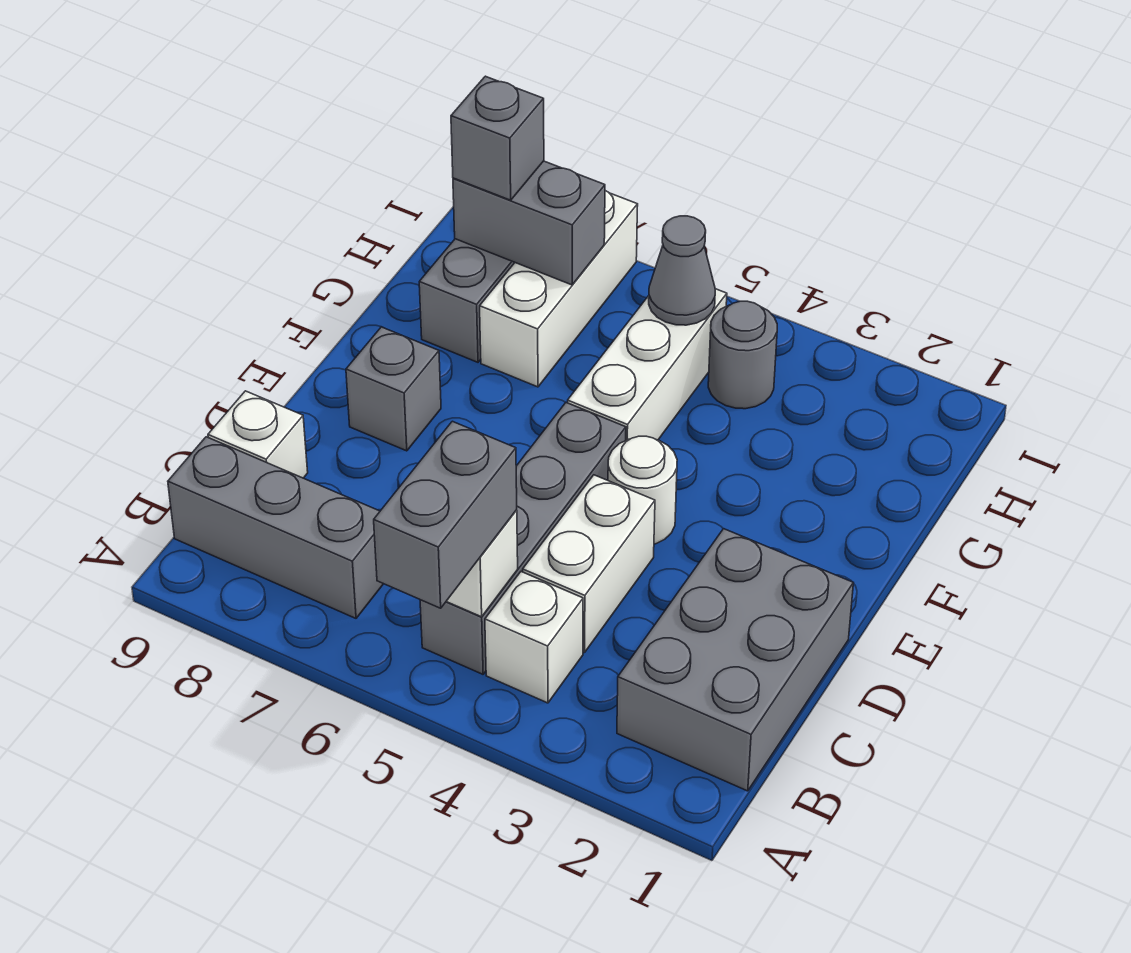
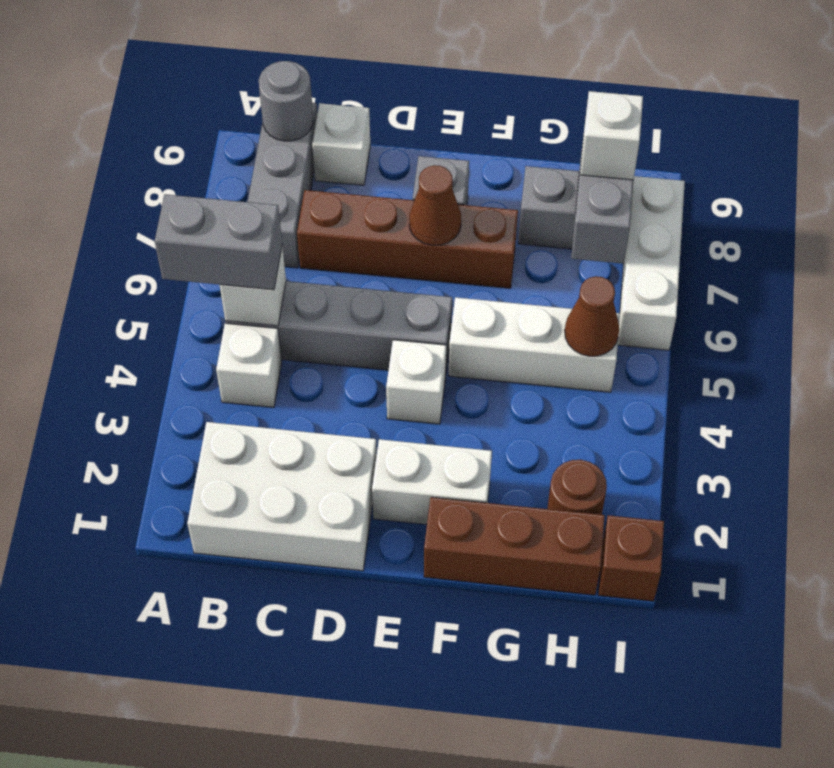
grey brick B1:D2 level 1 -> white brick B1:D2 level 1
white brick C4:D4 level 1 -> white brick E2:F2 level 1
none -> brown brick C7:F7 level 1
white round brick E4 level 1 -> white brick E4 level 1
none -> brown cone E7 level 2
none -> brown brick F1:H1 level 1
white brick G7:I7 level 1 -> white brick I6:I8 level 1
none -> brown round brick H2 level 1
grey round brick H4 level 1 -> grey round brick B9 level 2
grey cone H5 level 2 -> brown cone H5 level 2
grey brick H8 level 3 -> white brick H8 level 3
none -> brown brick I1 level 1

